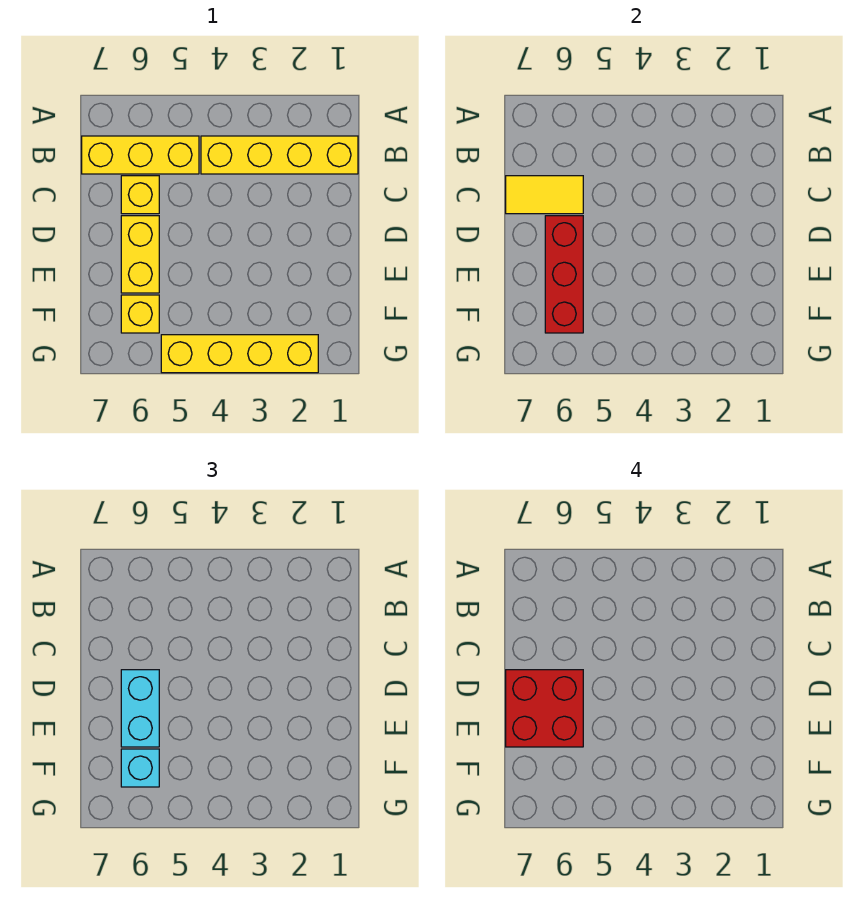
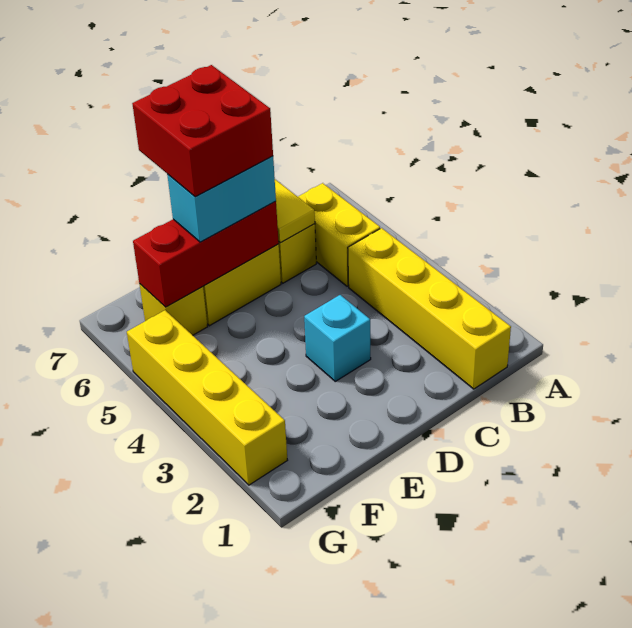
yellow brick B5:B7 level 1 -> yellow brick B5:B6 level 1
cyan brick F6 level 3 -> cyan brick D3 level 1

